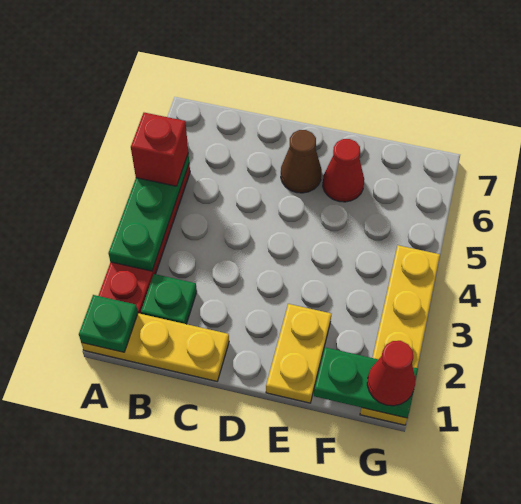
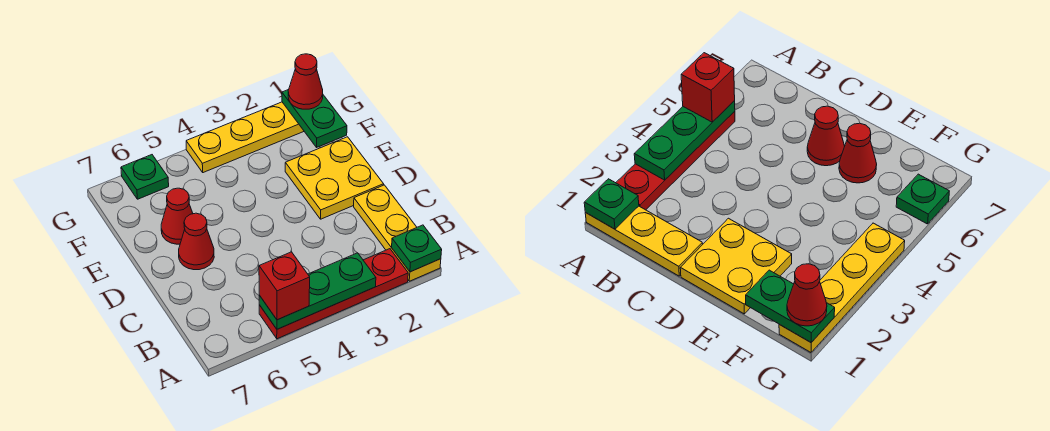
green plate B2 level 1 -> green plate G6 level 1
brown cone D6 level 1 -> red cone D6 level 1
yellow plate E1:E2 level 1 -> yellow plate D1:E2 level 1

